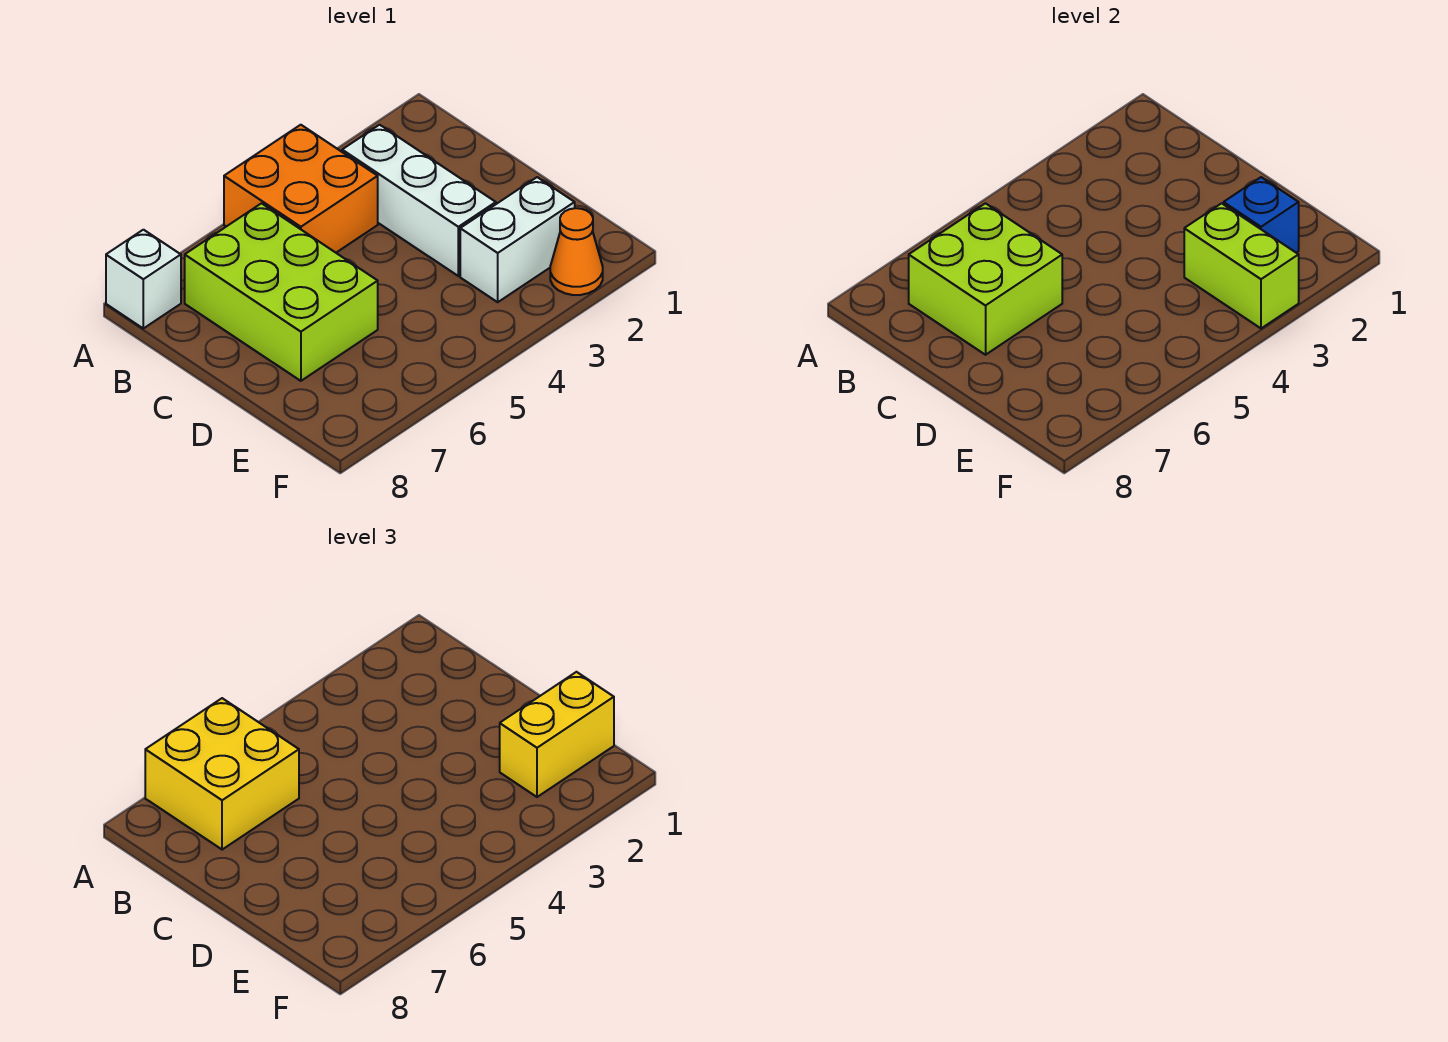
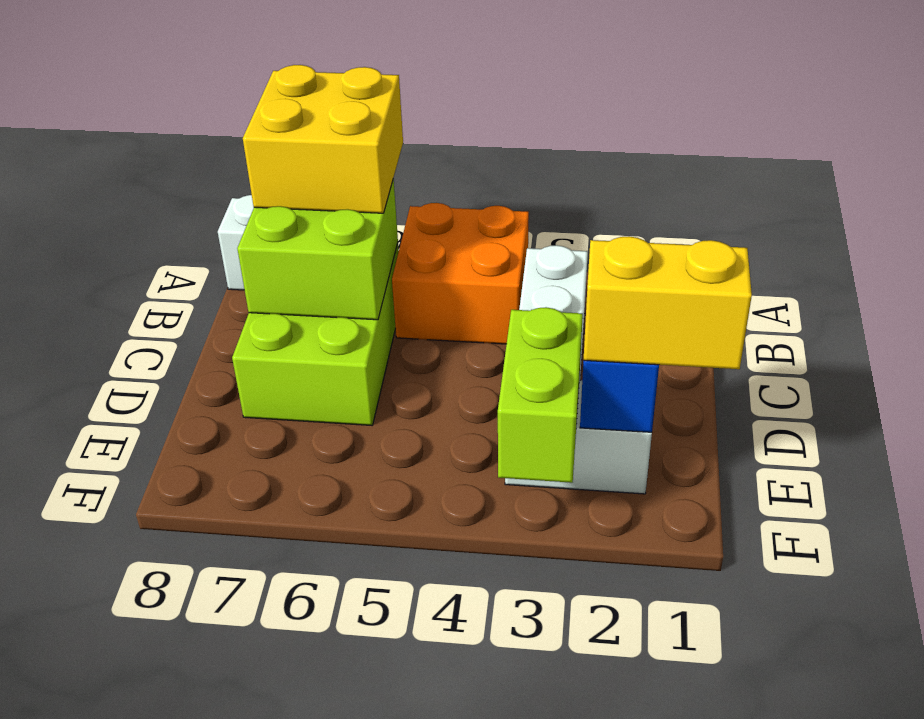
orange cone F2 level 1 -> none

